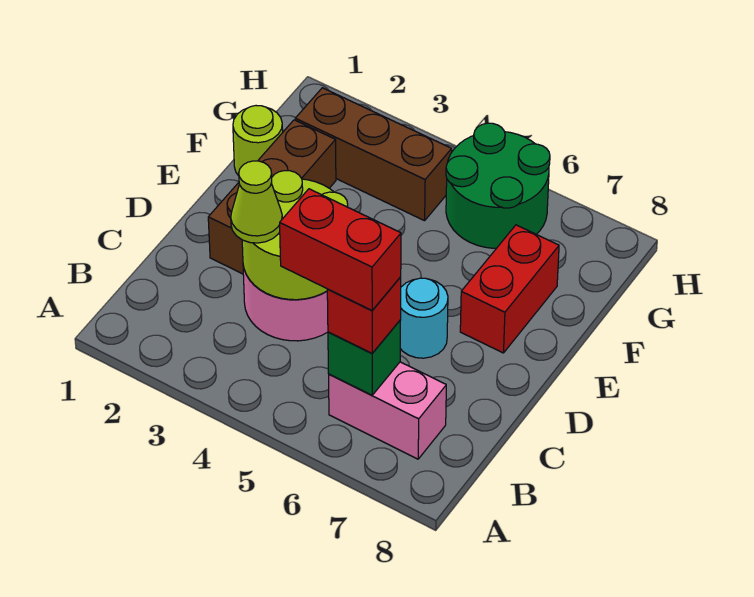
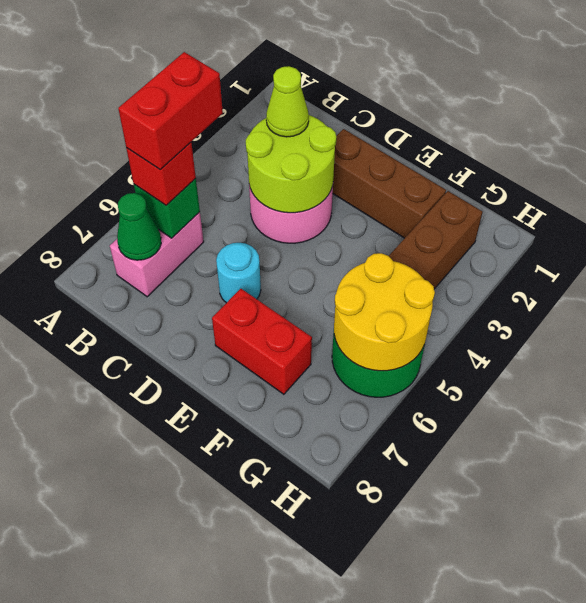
none -> green cone B7 level 2
lime round brick F1 level 1 -> none
none -> yellow round brick G5:H6 level 2

